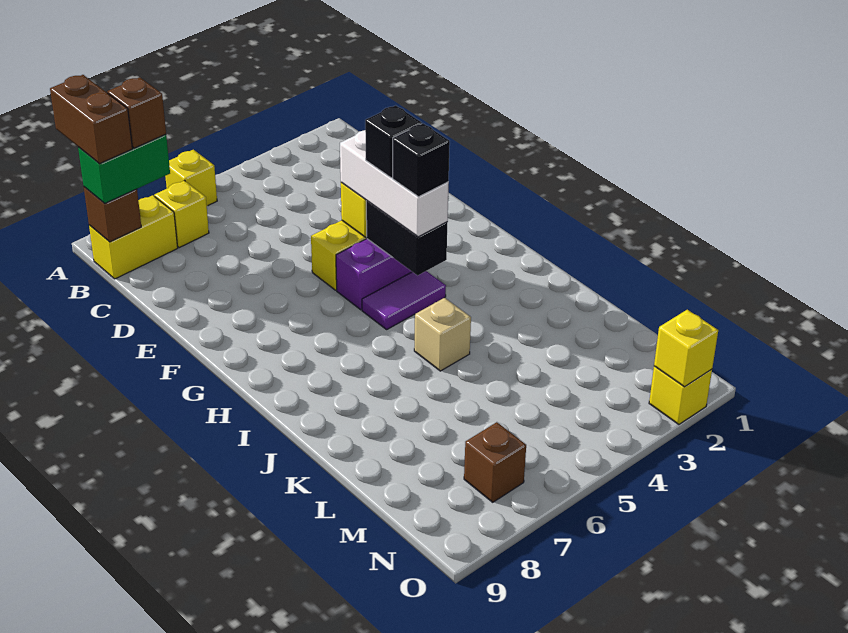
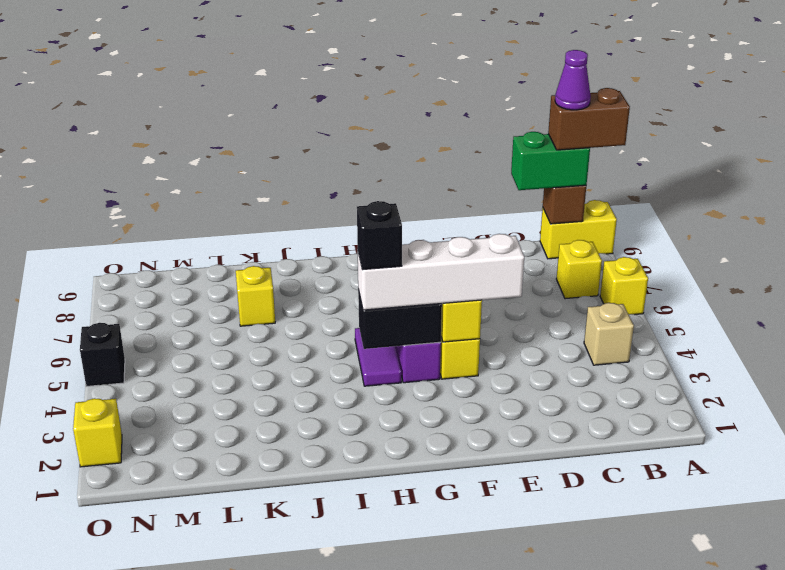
yellow brick B8:B9 level 1 -> yellow brick A9:B9 level 1
green brick B8:B9 level 3 -> green brick B9:C9 level 3
brown brick B8 level 4 -> none
none -> purple cone B9 level 5
white brick F4:H4 level 3 -> white brick E4:H4 level 3
black brick G4 level 4 -> black brick O5 level 1
tan brick J5 level 1 -> tan brick B4 level 1
brown brick N7 level 1 -> none
yellow brick O2 level 2 -> yellow brick K7 level 1

